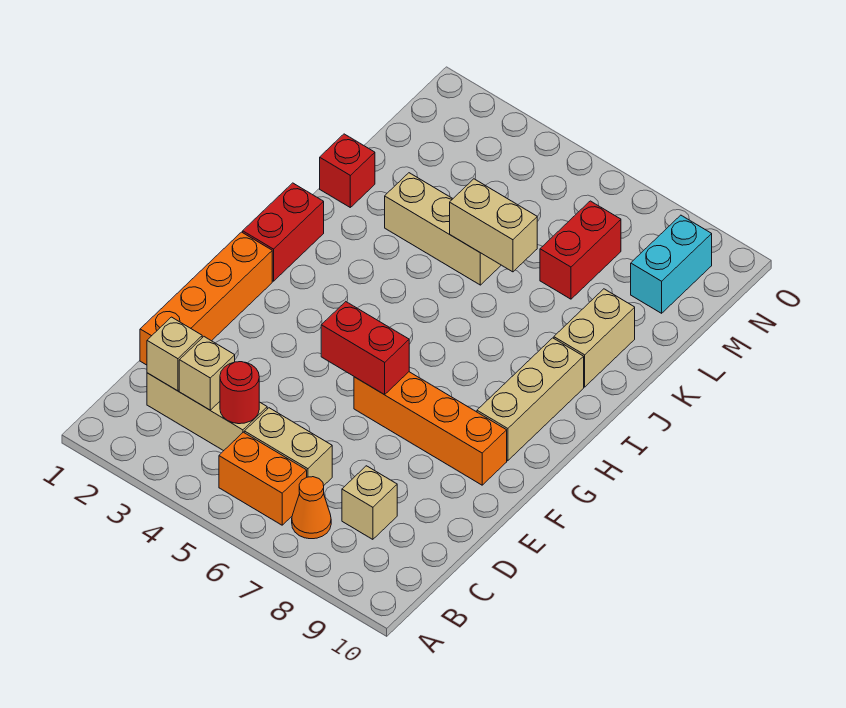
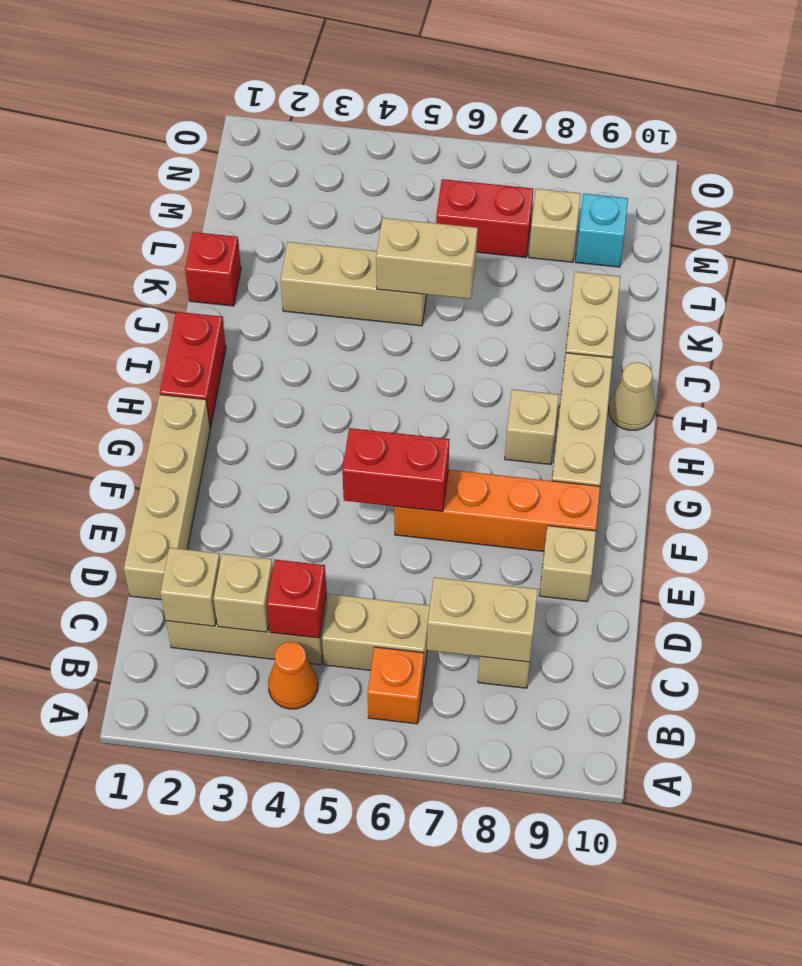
orange brick B5:B6 level 1 -> orange brick B6 level 1
orange cone B7 level 1 -> orange cone B4 level 1
red round brick C4 level 2 -> red brick C4 level 2
none -> tan brick C7:C8 level 2
orange brick D1:G1 level 1 -> tan brick D1:G1 level 1
none -> tan brick E9 level 1
none -> tan brick H8 level 1
none -> tan cone I10 level 1
red brick L7:M7 level 1 -> red brick M6:M7 level 1
none -> tan brick M8 level 1
cyan brick M9:N9 level 1 -> cyan brick M9 level 1

